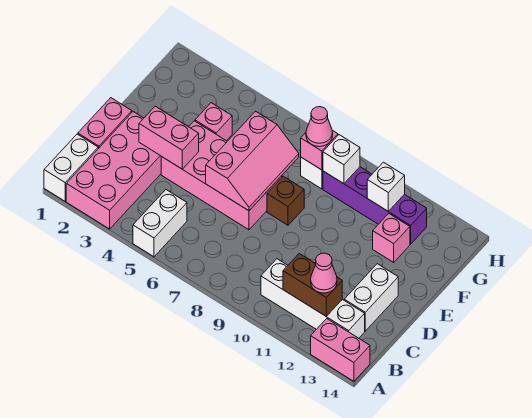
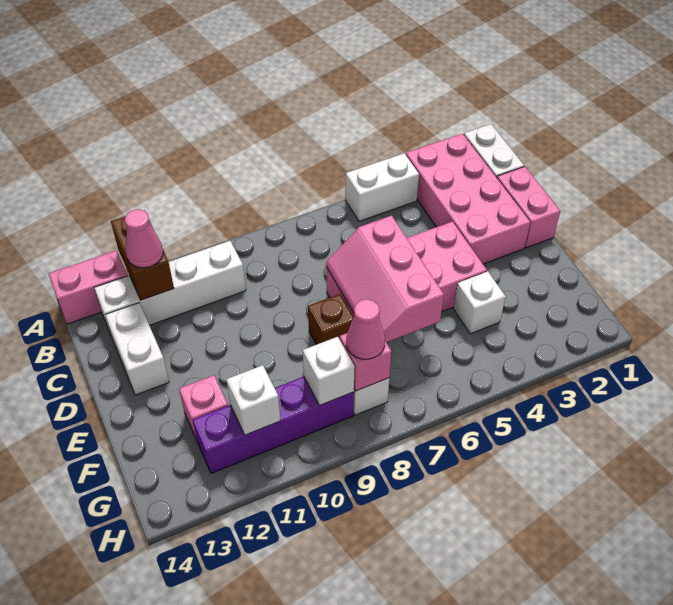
white brick A5:B5 level 1 -> white brick A4:A5 level 1
brown brick B11:B12 level 2 -> brown brick A12:B12 level 2
pink brick D3:D4 level 2 -> none
pink brick F4 level 1 -> white brick F4 level 1

